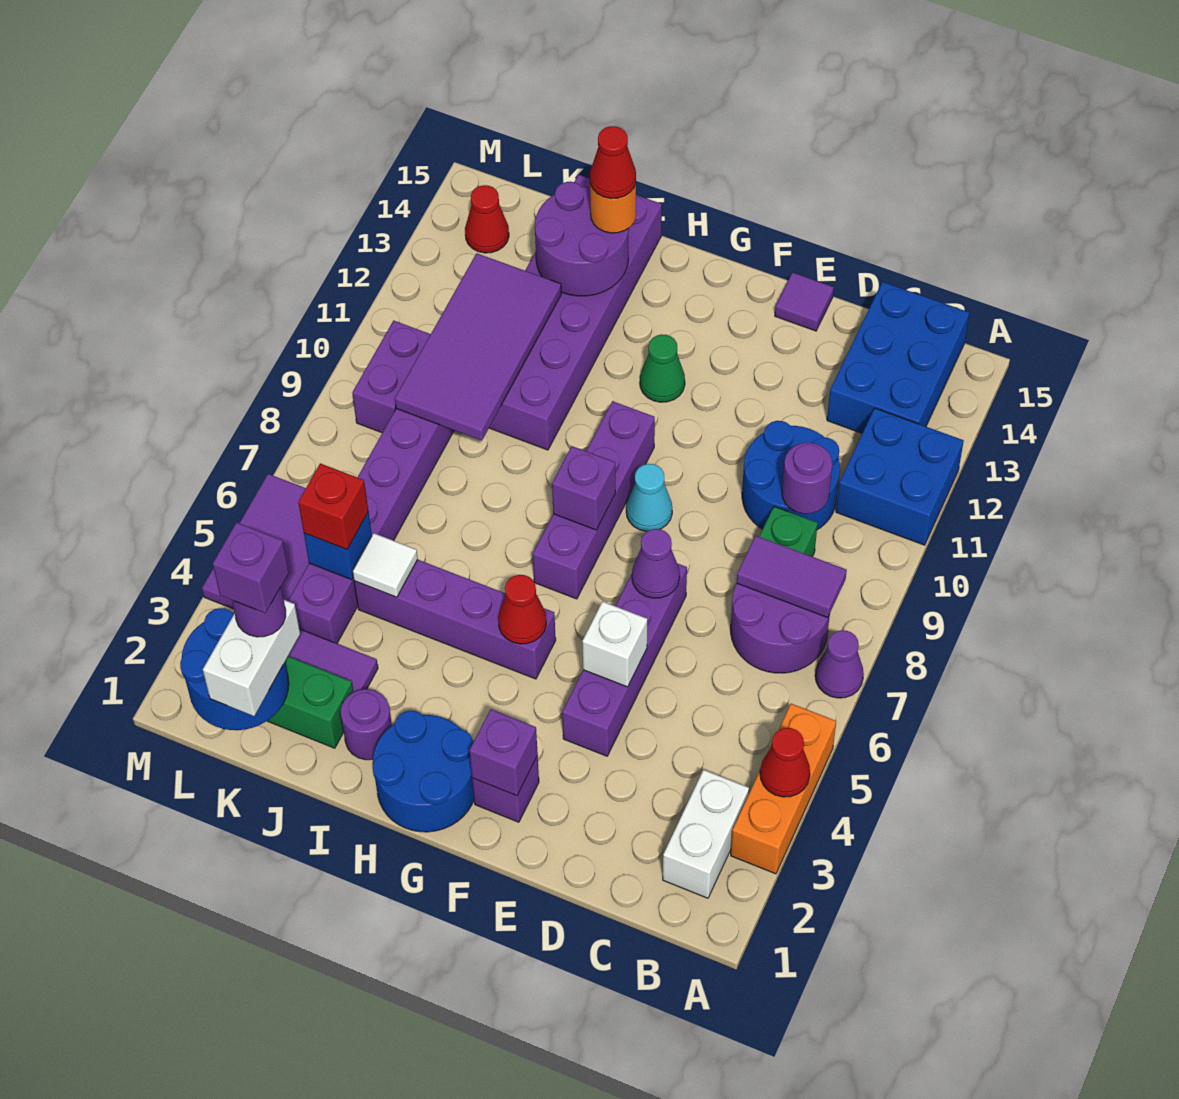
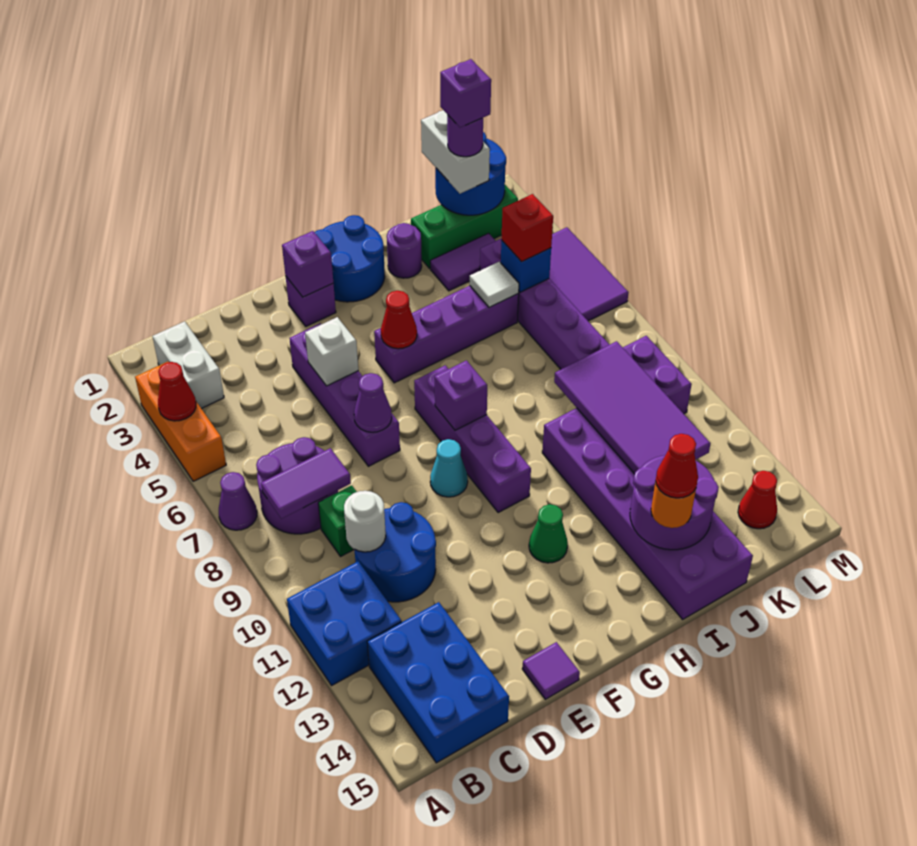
purple round brick C10 level 2 -> white round brick C10 level 2

